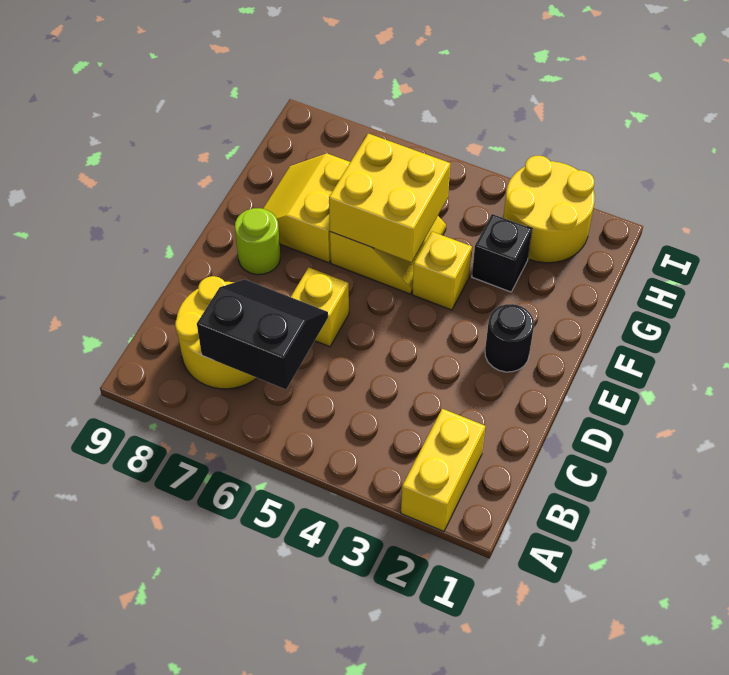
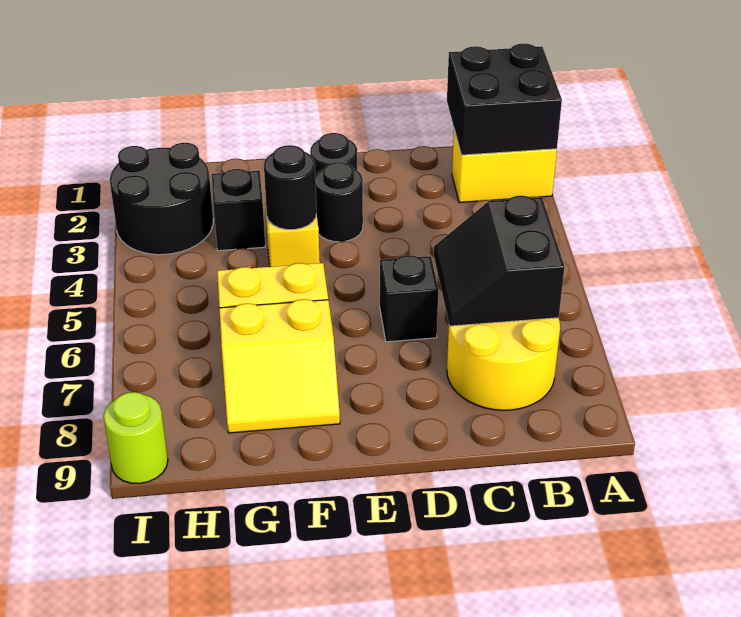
none -> black brick A1:B2 level 2
yellow brick D6 level 1 -> black brick D6 level 1
none -> black round brick E3 level 1
lime round brick E8 level 1 -> lime round brick I9 level 1
none -> black round brick F4 level 2
yellow brick F5:G6 level 2 -> none
yellow round brick H2:I3 level 1 -> black round brick H2:I3 level 1

